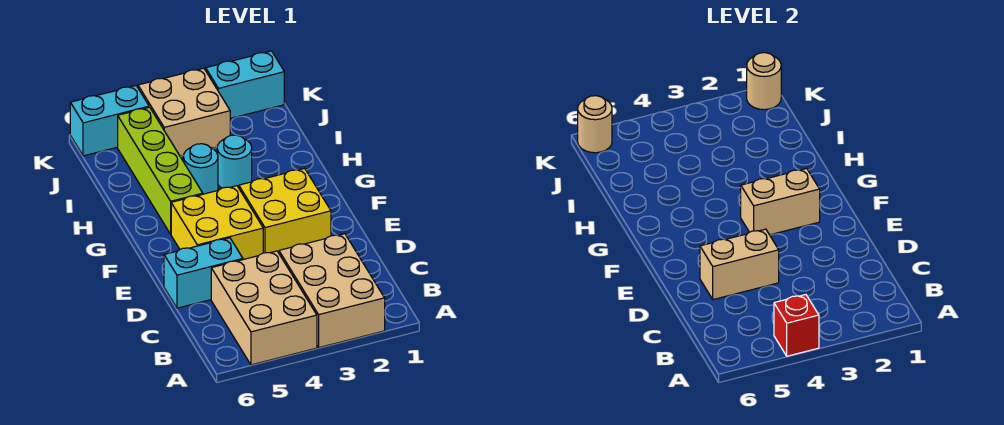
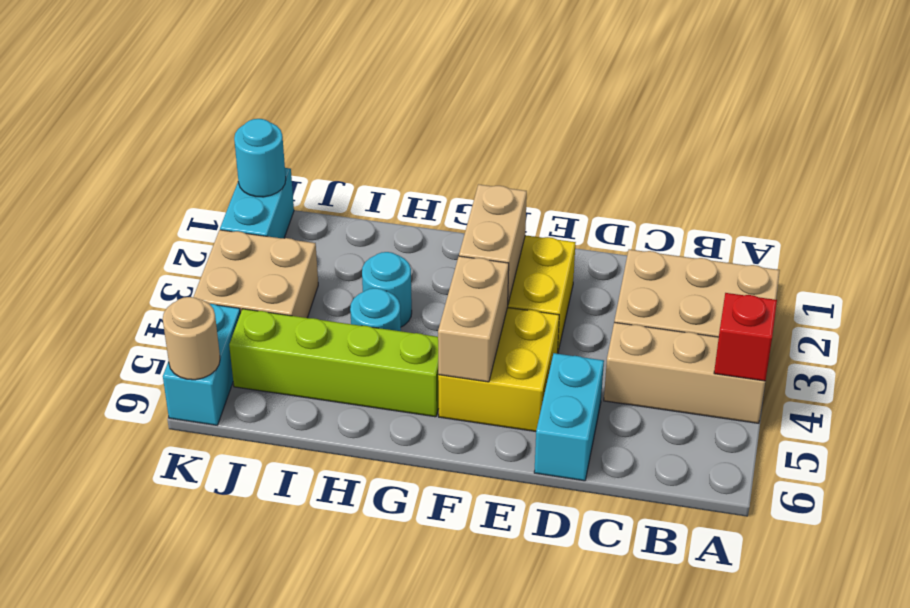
tan brick A4:C5 level 1 -> tan brick A4:C4 level 1
tan brick D4:D5 level 2 -> tan brick F4:F5 level 2
tan round brick K1 level 2 -> cyan round brick K1 level 2

